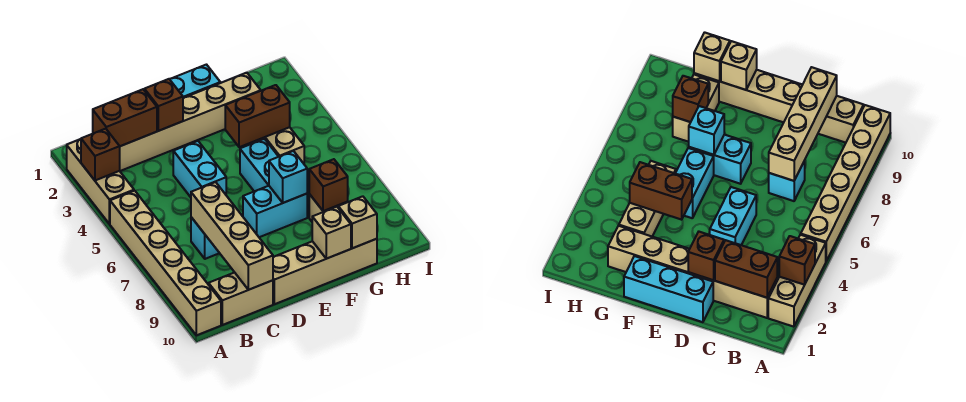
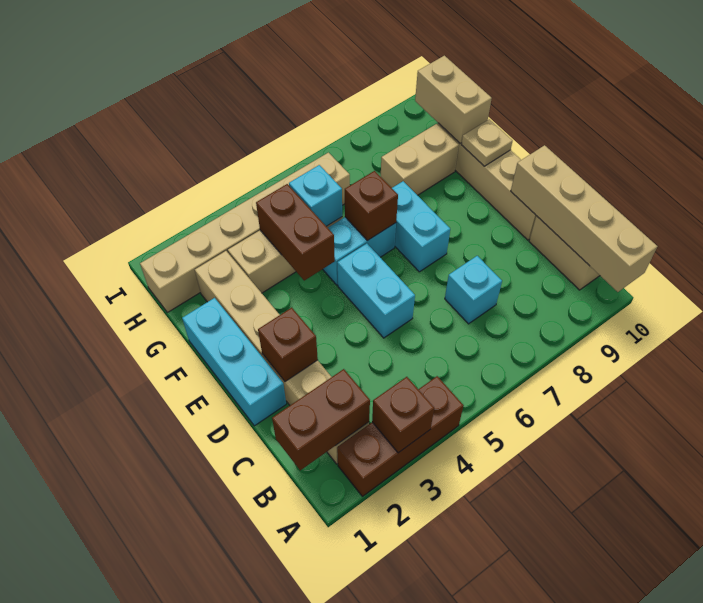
tan brick A2:A4 level 1 -> brown brick A2:A4 level 1
tan brick A5:A10 level 1 -> tan brick H1:H6 level 1
brown brick B2:C2 level 2 -> brown brick B1:B2 level 2
tan brick C7:C10 level 2 -> tan brick A10:D10 level 2
cyan brick D4:D5 level 1 -> cyan brick D5:E5 level 1
cyan brick F7 level 2 -> cyan brick G5 level 2
tan brick F10 level 2 -> tan plate F10 level 2
brown brick G8 level 2 -> brown brick F6 level 2
tan brick G10 level 2 -> tan brick G10:H10 level 2

